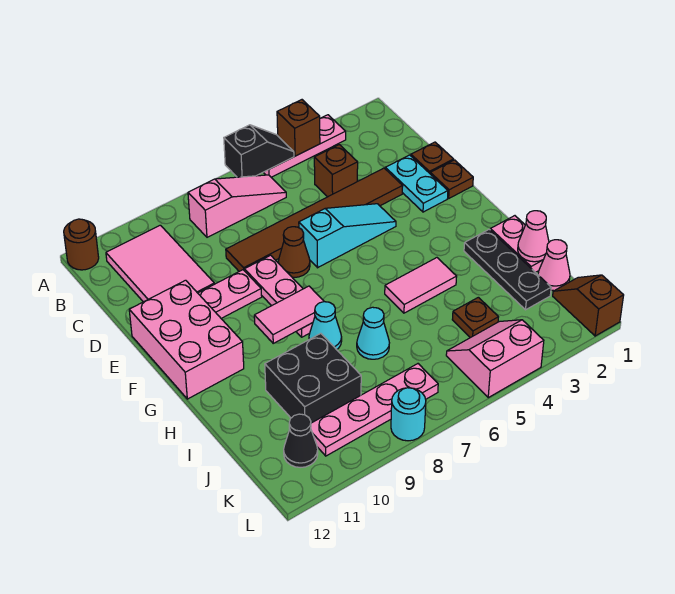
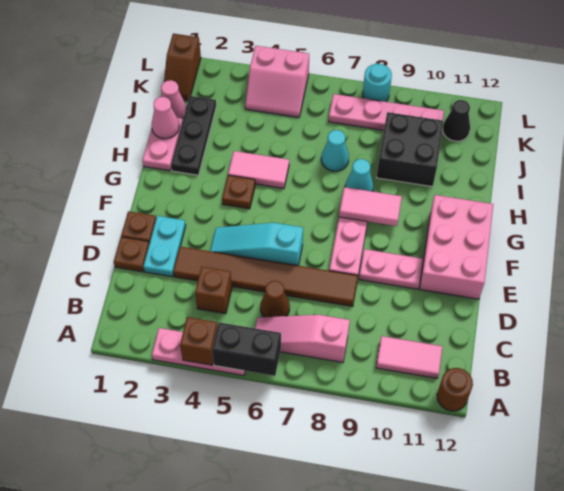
black slope A5:A6 level 2 top 6 -> black brick A5:A6 level 2
pink tile B10:D11 level 1 -> pink tile B10:B11 level 1
brown cone E7 level 1 -> brown cone C6 level 1
brown plate J4 level 1 -> brown plate G4 level 1

